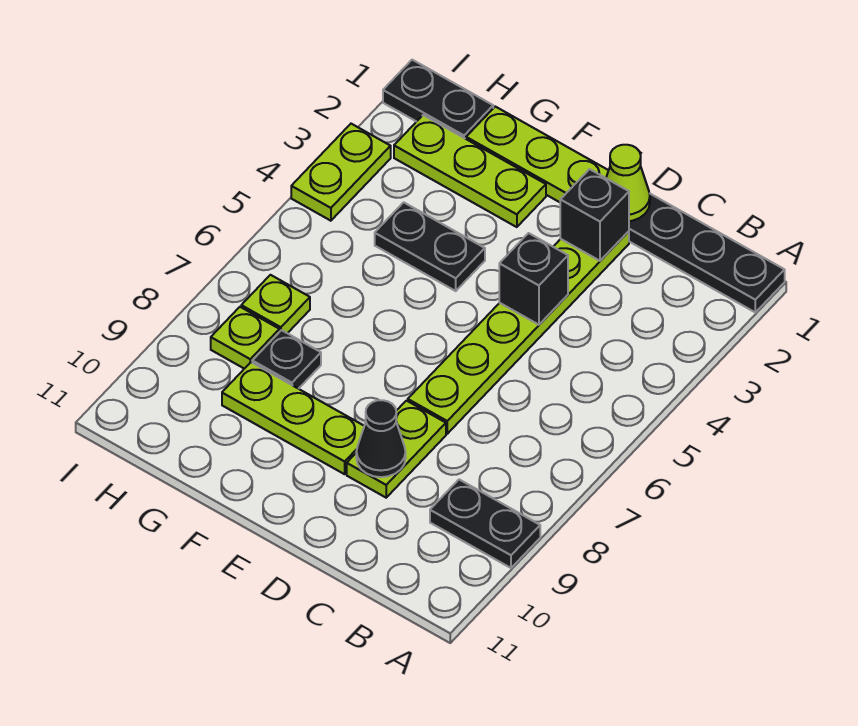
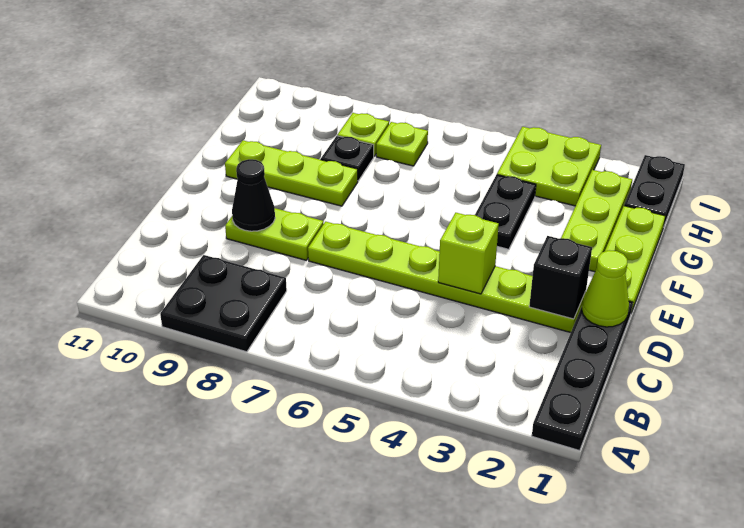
black plate A9:B9 level 1 -> black plate A8:B9 level 1
black brick D4 level 2 -> lime brick D4 level 2
lime plate E9:G9 level 1 -> lime plate F8:F10 level 1
lime plate I3:I4 level 1 -> lime plate H3:I4 level 1

